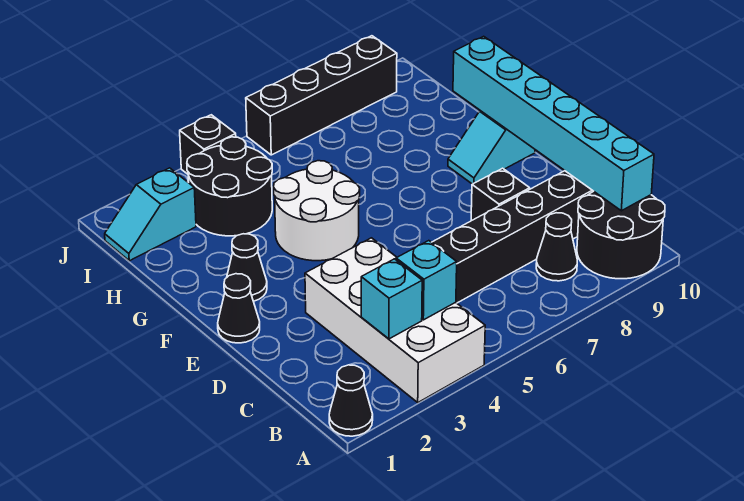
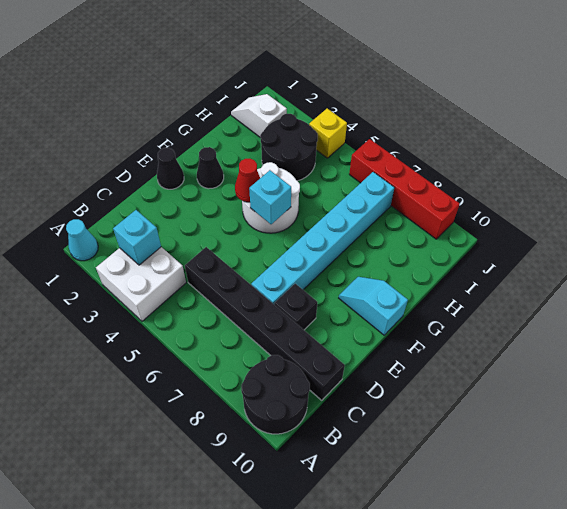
black cone A1 level 1 -> cyan cone A1 level 1
white brick A3:D4 level 1 -> white brick A3:B4 level 1
cyan brick B4 level 2 -> cyan brick F5 level 2
black cone B8 level 1 -> none
cyan brick B10:G10 level 2 -> cyan brick D7:I7 level 1
none -> red cone F4 level 2
cyan slope I1:I2 level 1 top 2 -> white slope I1:I2 level 1 top 2
black brick J4 level 1 -> yellow brick J4 level 1
black brick J6:J9 level 1 -> red brick J6:J9 level 1

